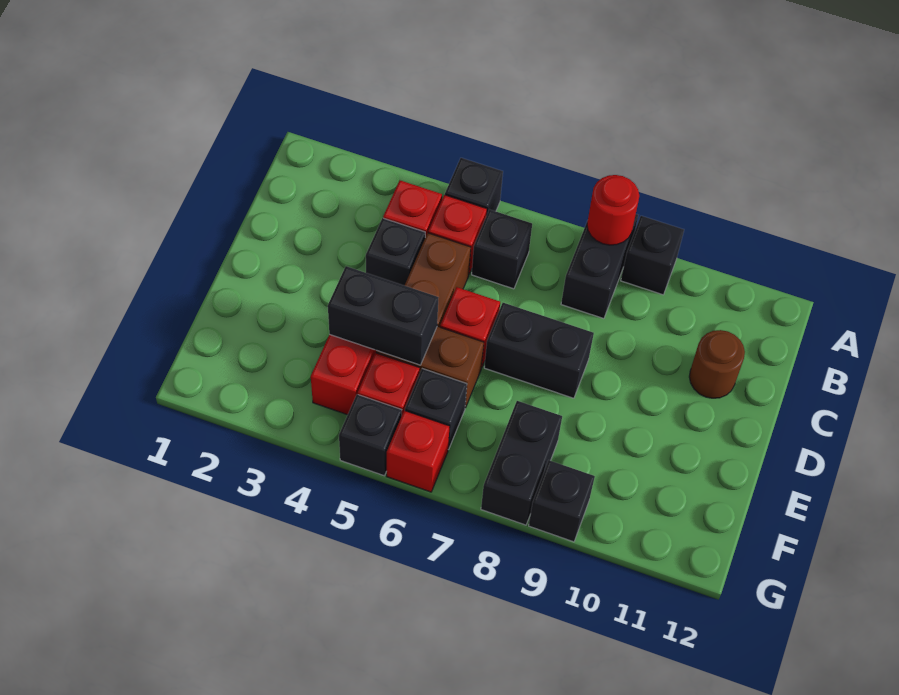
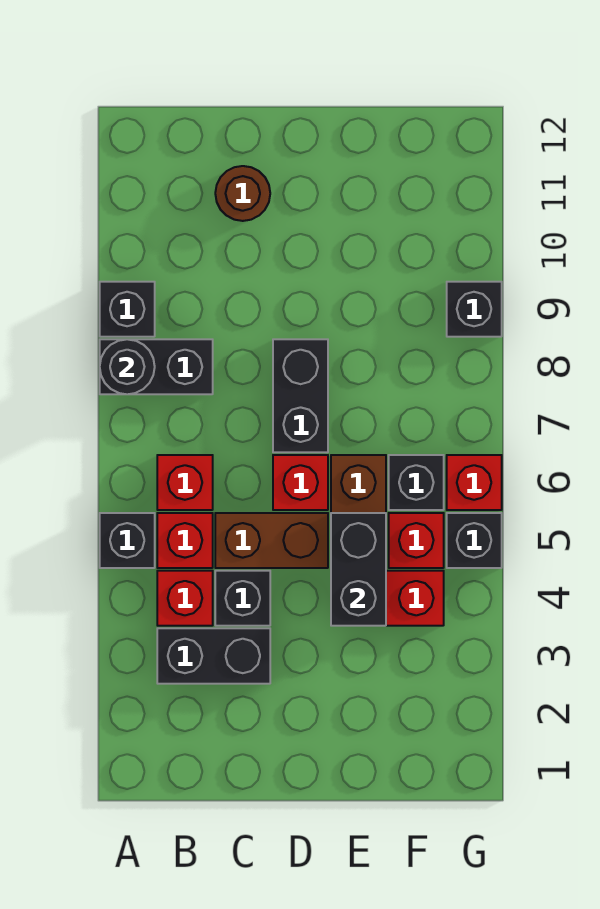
red round brick A8 level 2 -> black round brick A8 level 2
black brick B6 level 1 -> red brick B6 level 1
black brick F8:G8 level 1 -> black brick B3:C3 level 1

